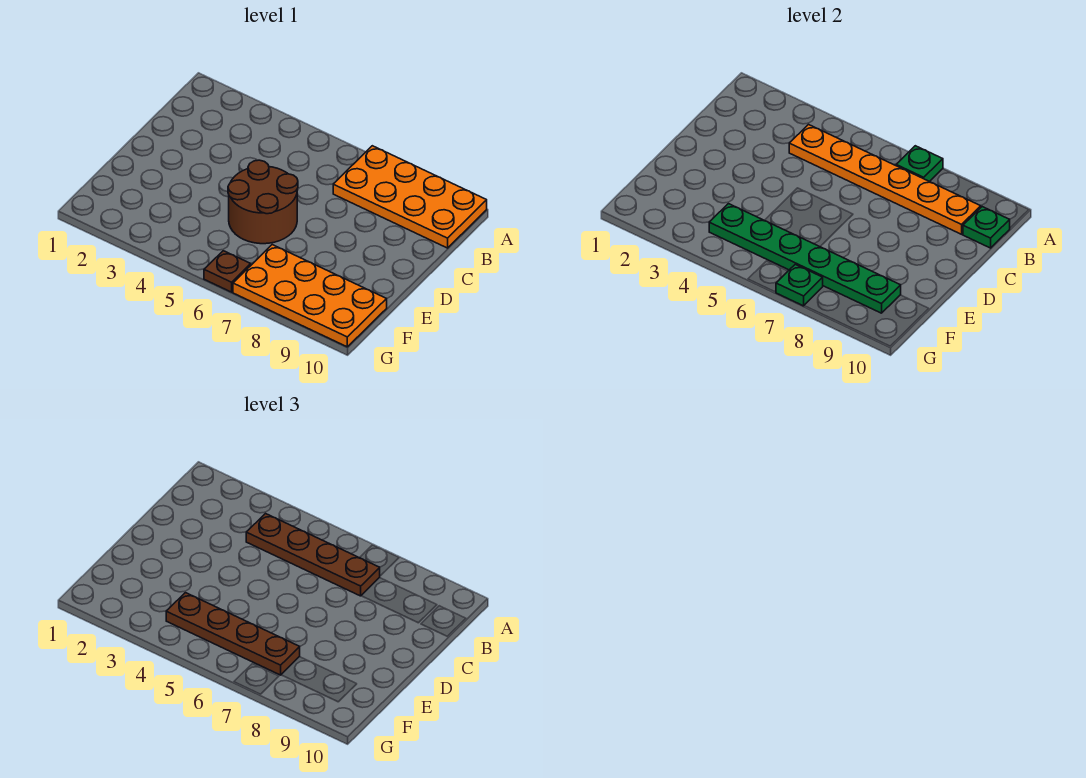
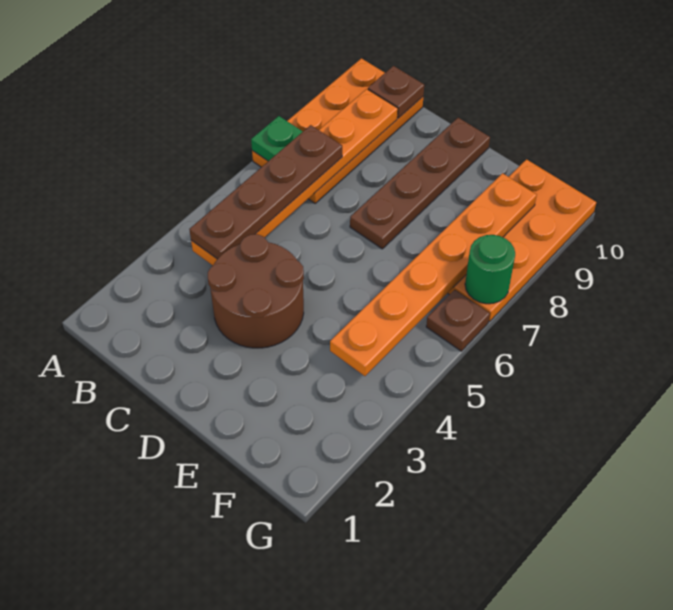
green plate B10 level 2 -> brown plate B10 level 2
brown round brick D5:E6 level 1 -> brown round brick C3:D4 level 1
green plate F4:F9 level 2 -> orange plate F4:F9 level 2
brown plate F4:F7 level 3 -> brown plate D7:D10 level 1
green plate G7 level 2 -> green round brick G7 level 2

